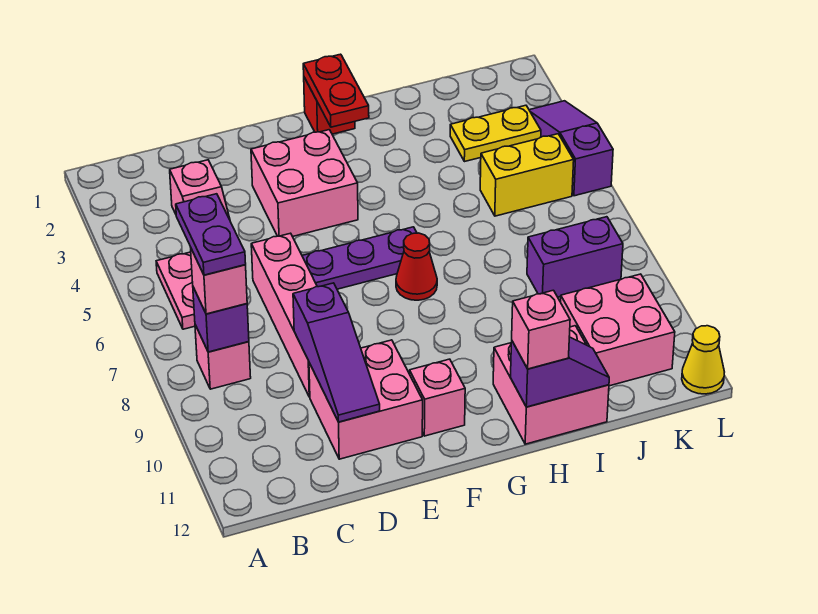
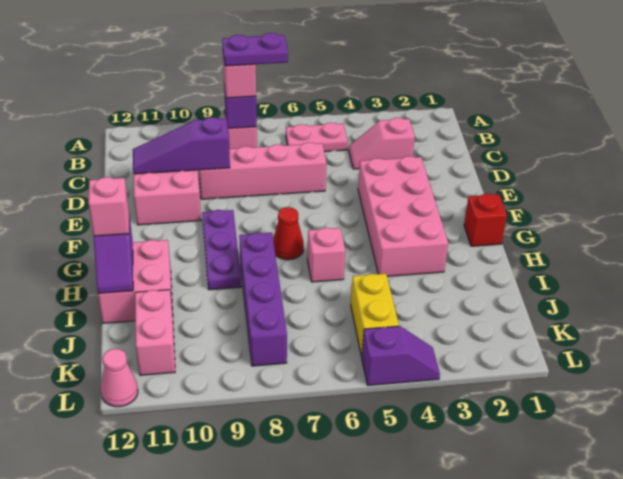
pink brick E3:F4 level 1 -> pink brick E3:H4 level 1
purple plate E6:G6 level 1 -> purple plate F9:H9 level 1
pink brick F11 level 1 -> pink brick H6 level 1
red plate G1:G2 level 2 -> none
yellow plate J3:K3 level 1 -> none
purple brick J8:K8 level 1 -> purple brick H8:K8 level 1
pink brick J10:K11 level 1 -> pink brick J11:K11 level 1
purple slope L3:L5 level 1 top 5 -> purple slope L4:L5 level 1 top 5
yellow cone L12 level 1 -> pink cone L12 level 1

